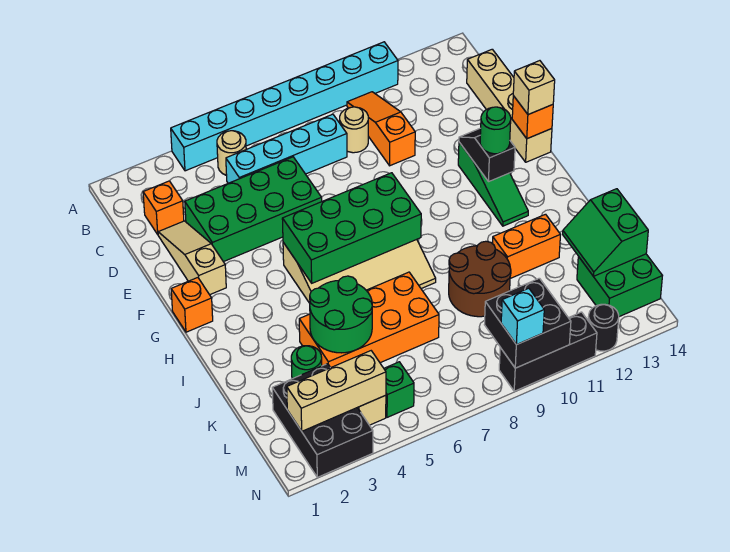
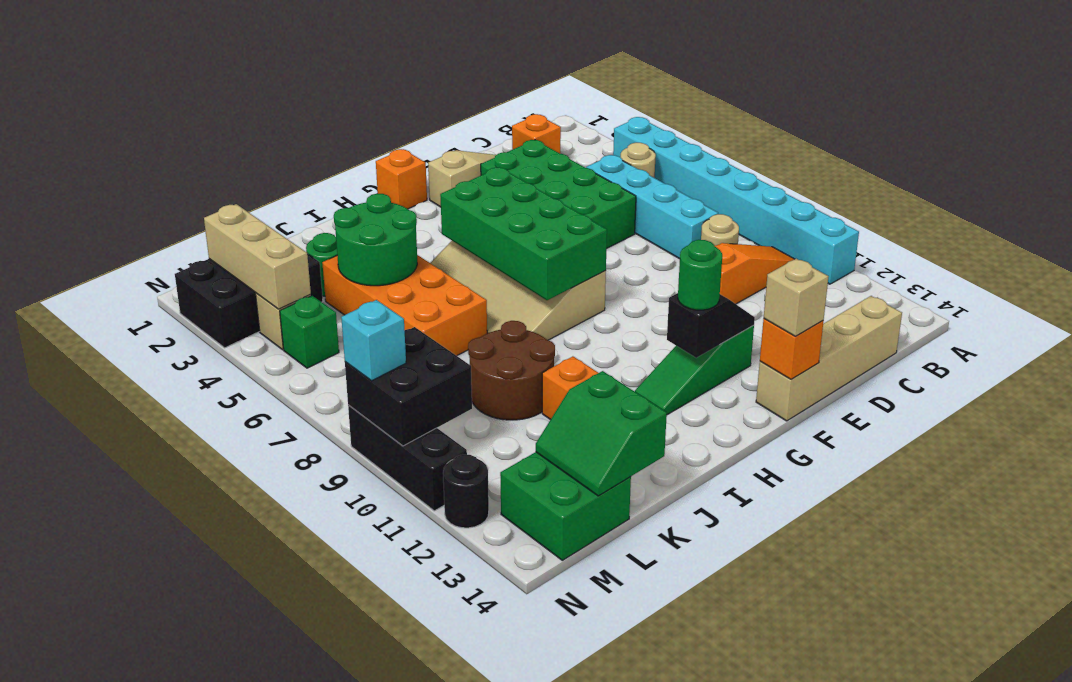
green slope K13:L14 level 2 top 14 -> green slope K13:L14 level 2 top K

